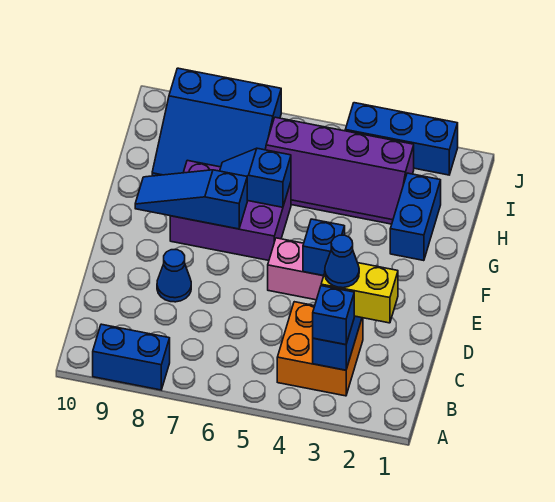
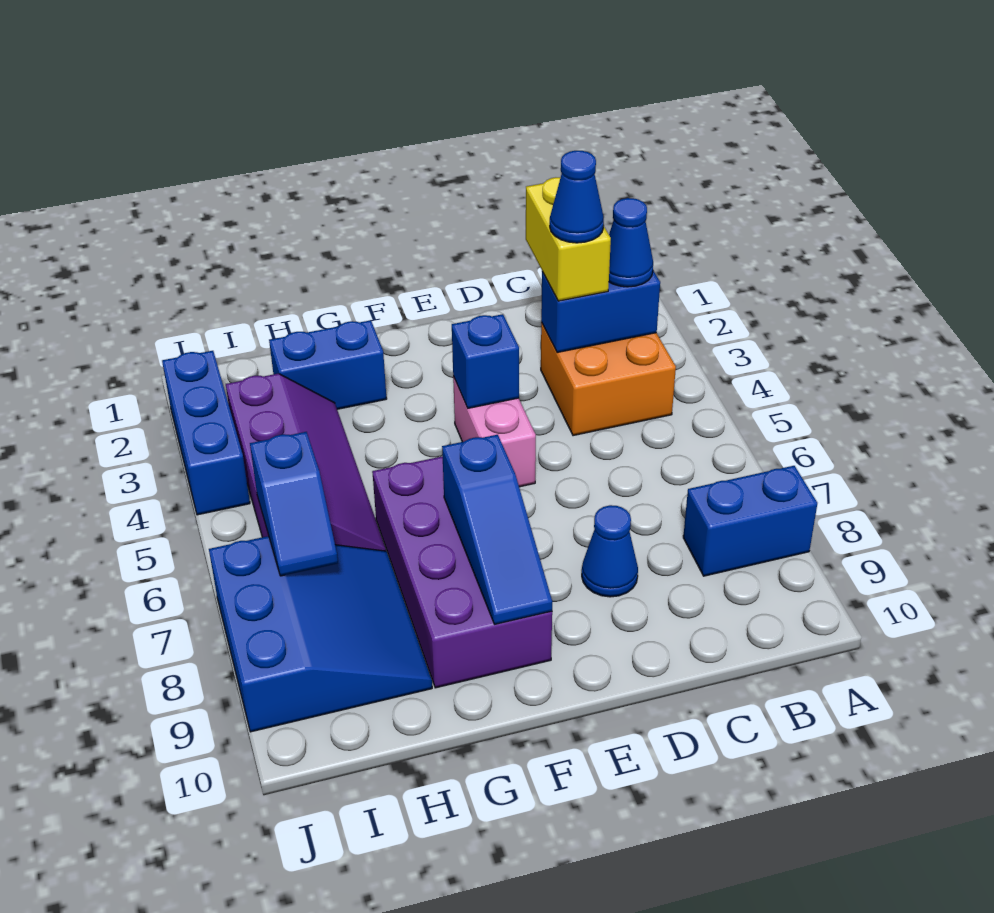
blue brick A8:A9 level 1 -> blue brick A8:B8 level 1
blue brick B3 level 3 -> blue cone B3 level 3
purple brick F6:G8 level 1 -> purple brick F6:G9 level 1
blue slope G6:G7 level 2 top 6 -> blue slope I6:I7 level 2 top 6

